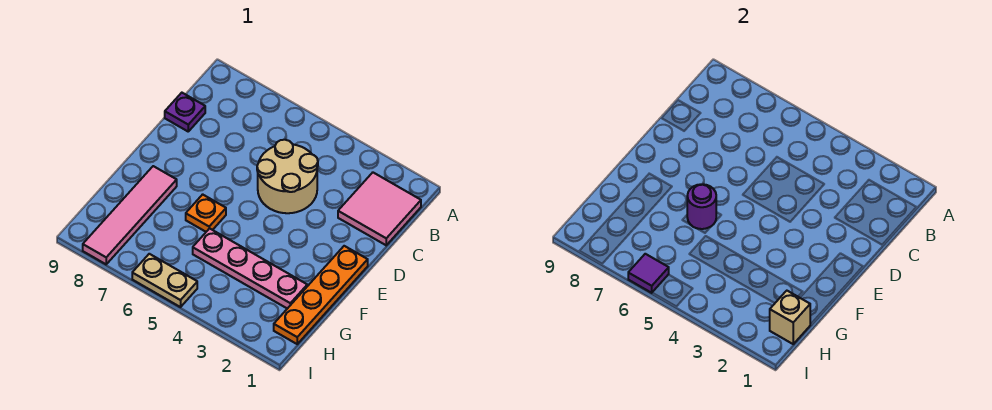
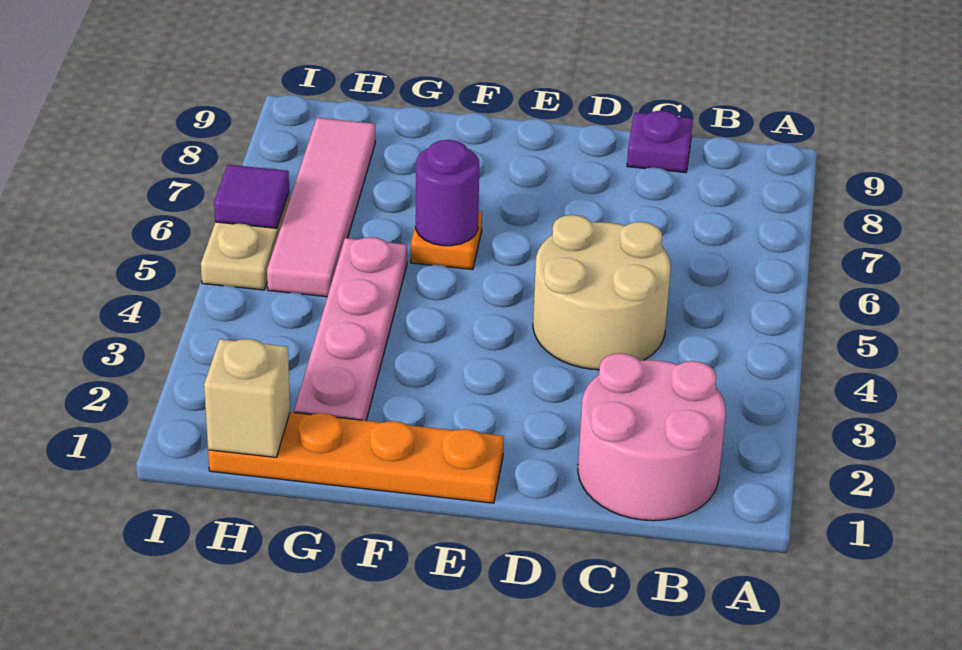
pink tile B1:C2 level 1 -> pink round brick B1:C2 level 1
pink tile F8:I8 level 1 -> pink tile H5:H8 level 1

